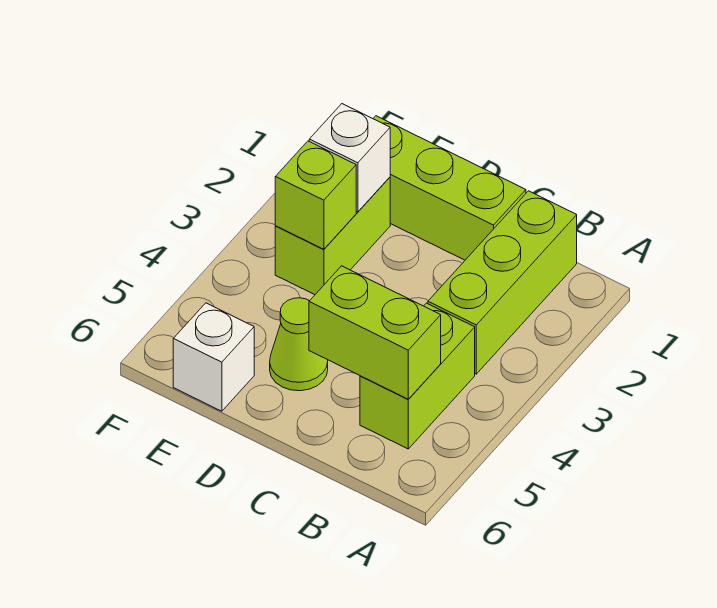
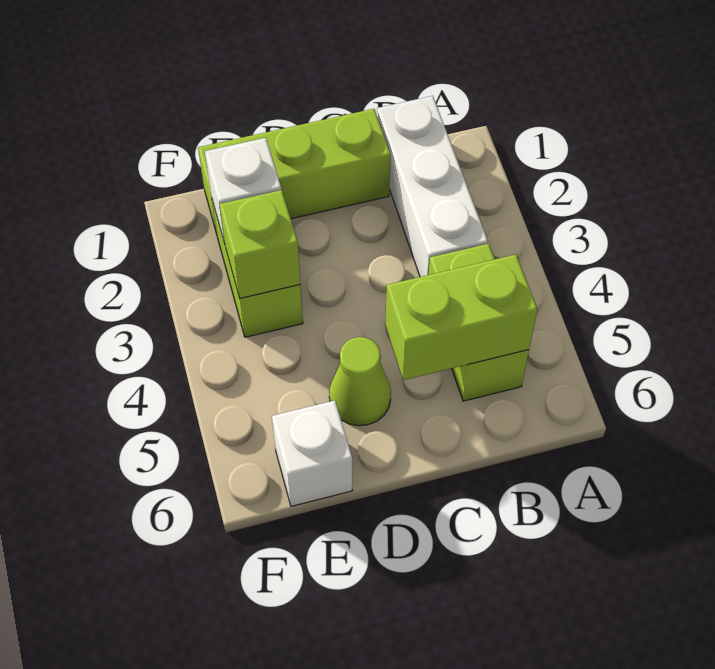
lime brick B1:B3 level 1 -> white brick B1:B3 level 1

